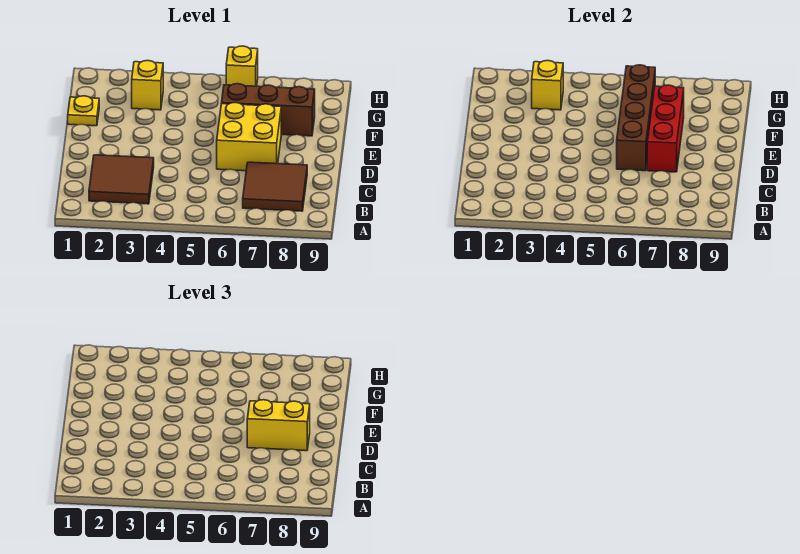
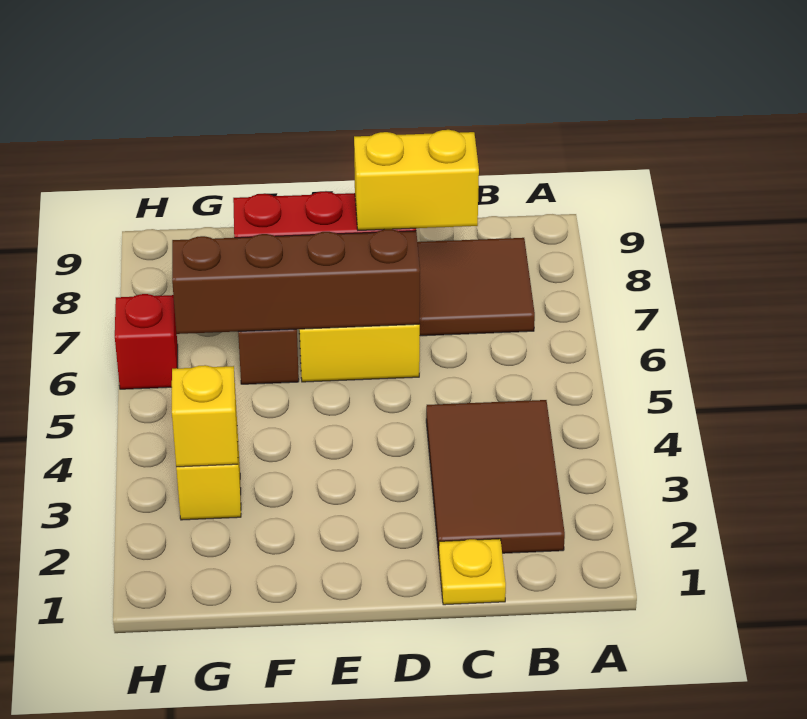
brown tile B2:C3 level 1 -> brown tile B2:C4 level 1
yellow brick D7:D8 level 3 -> yellow brick C7:D7 level 3
yellow plate F1 level 1 -> yellow plate C1 level 1
yellow brick H6 level 1 -> red brick H6 level 1

